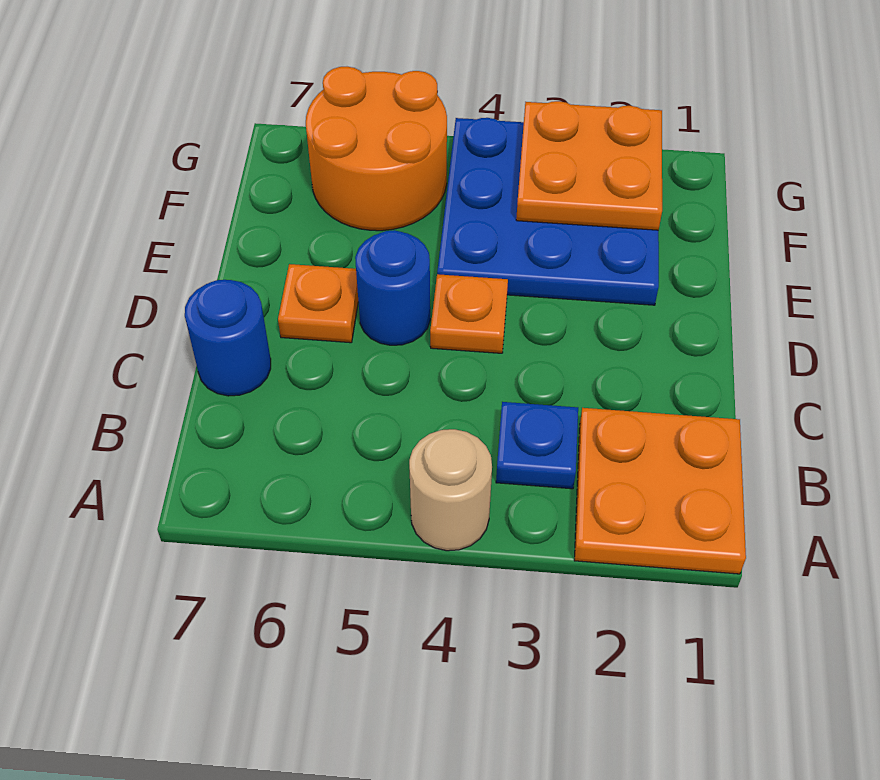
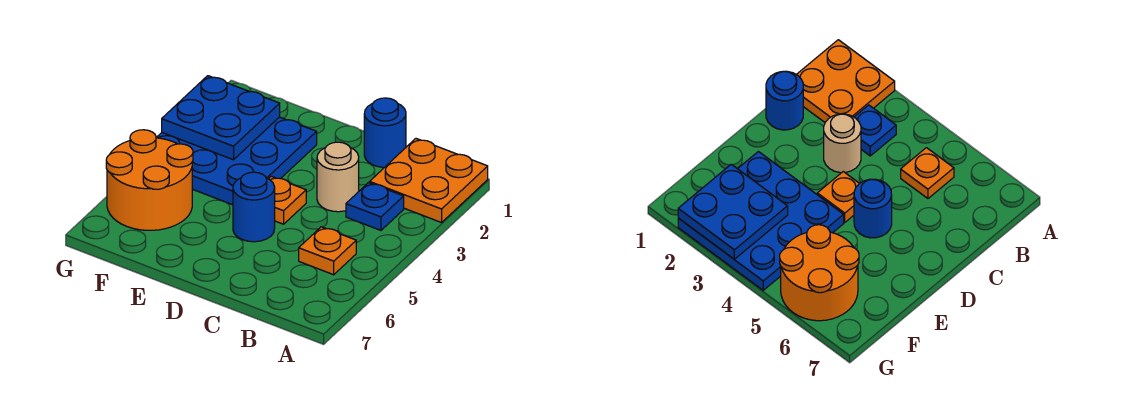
tan round brick A4 level 1 -> tan round brick C3 level 1
blue round brick C7 level 1 -> blue round brick C1 level 1
orange plate D6 level 1 -> orange plate B5 level 1
orange plate F2:G3 level 2 -> blue plate F2:G3 level 2

